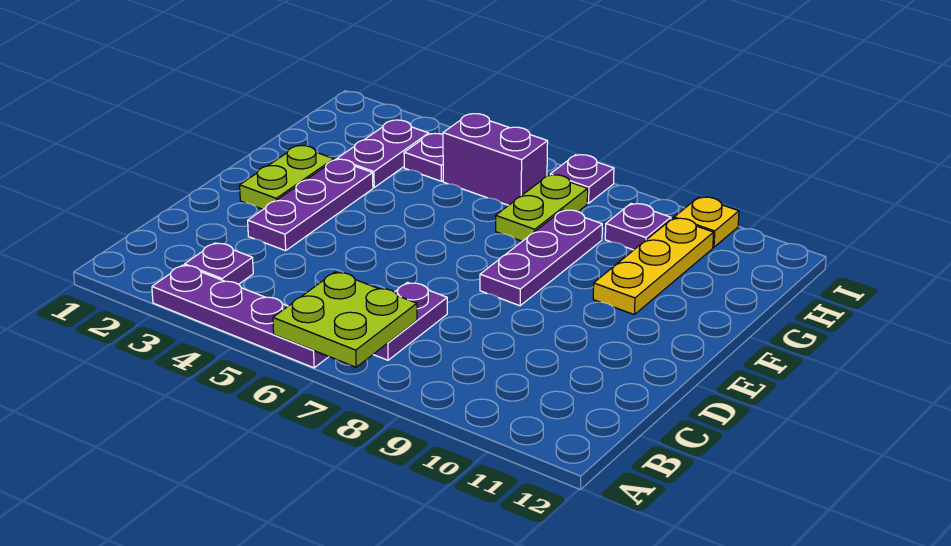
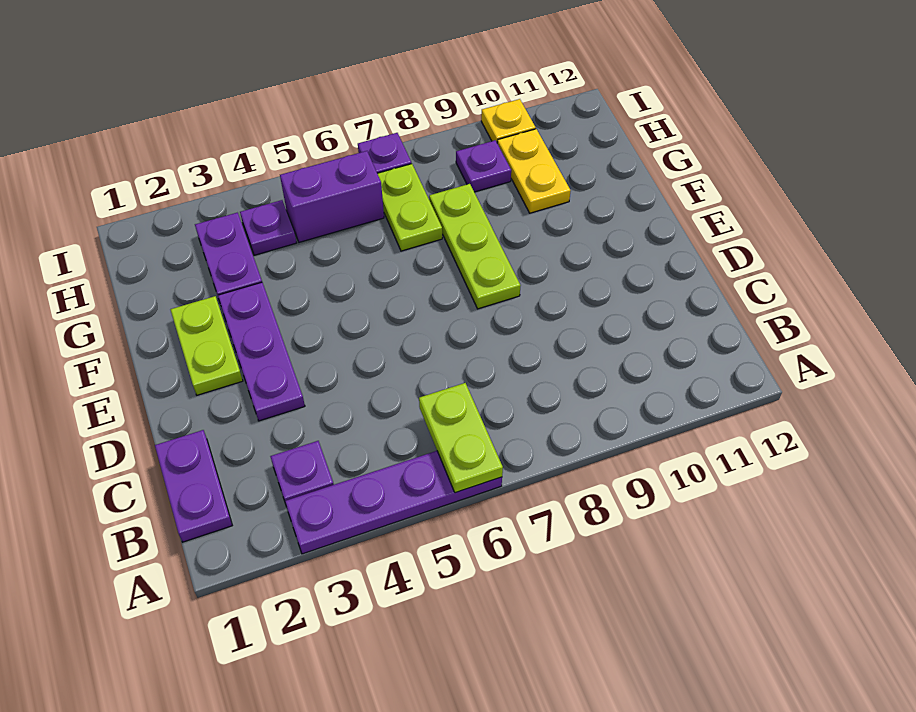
lime plate A6:B7 level 2 -> lime plate A6:B6 level 2
purple plate B7:C7 level 1 -> purple plate B1:C1 level 1
purple plate E8:G8 level 1 -> lime plate E8:G8 level 1
yellow plate F10:H10 level 1 -> yellow plate G10:H10 level 1

